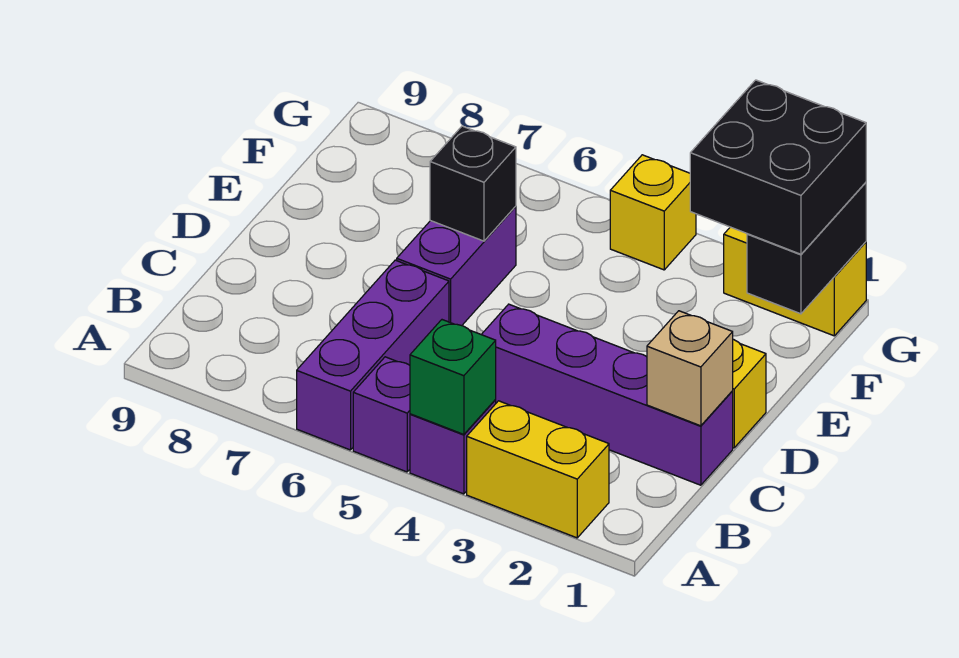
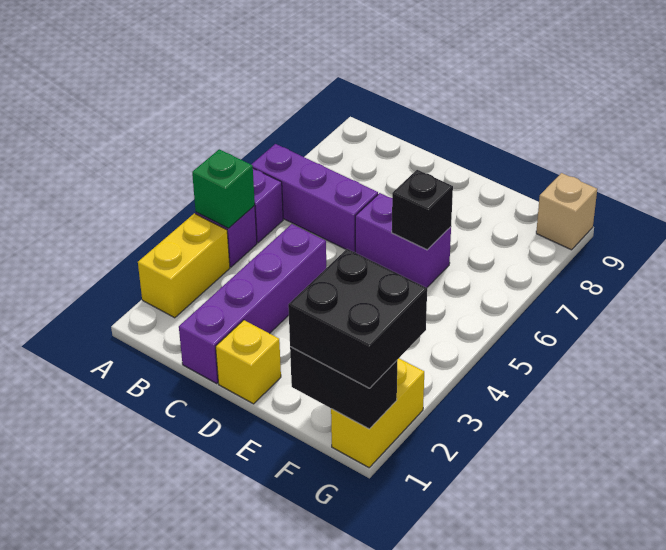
tan brick C1 level 2 -> tan brick G9 level 1
yellow brick G4 level 1 -> none

